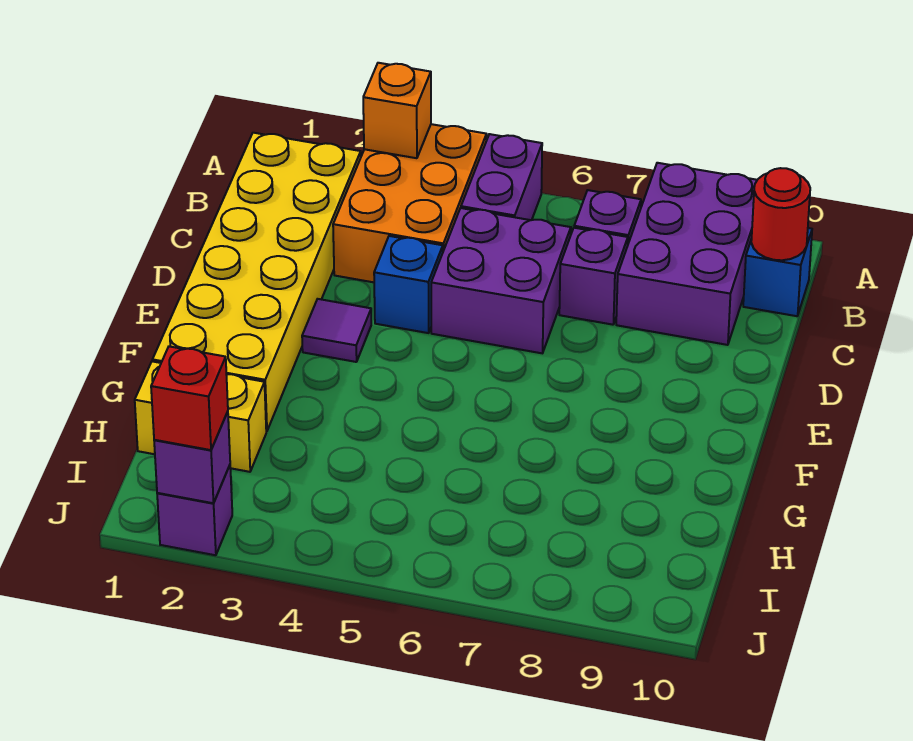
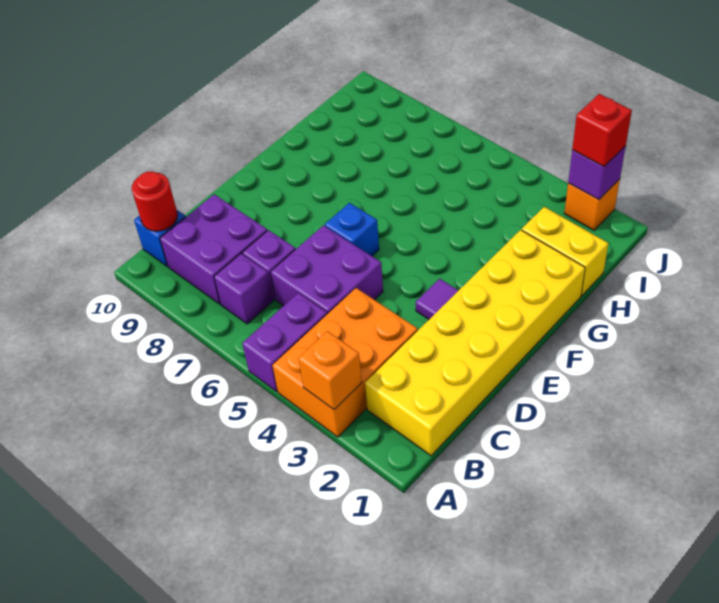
purple brick A8:C9 level 1 -> purple brick B8:C9 level 1
blue brick D4 level 1 -> blue brick E6 level 1
purple brick J2 level 1 -> orange brick J2 level 1

